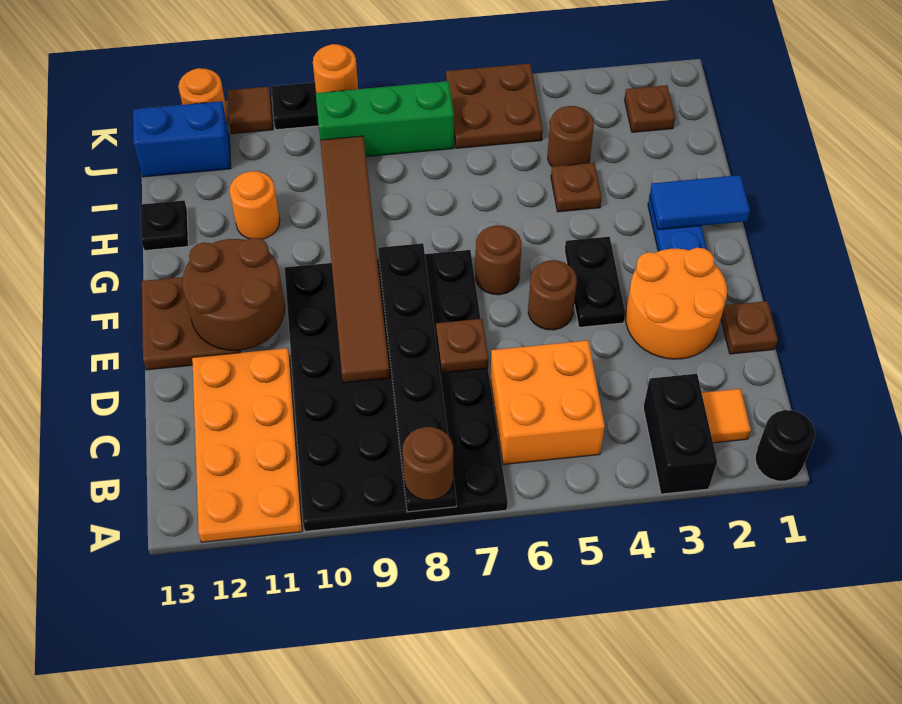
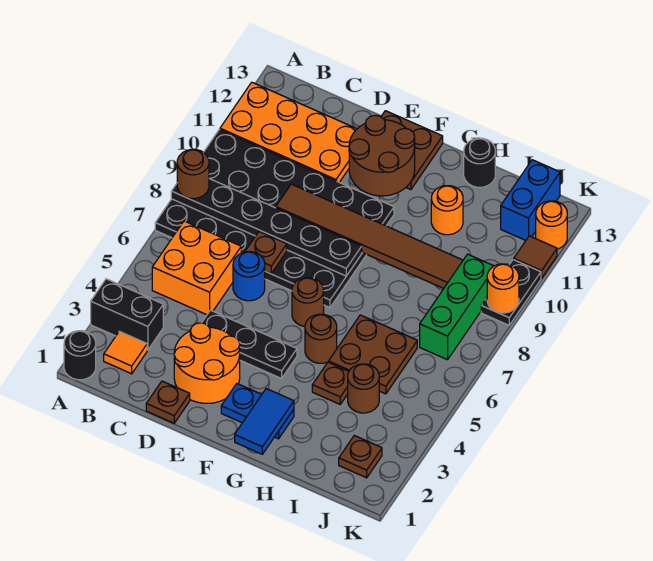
none -> blue round brick D6 level 1
black plate E4:F4 level 1 -> black plate D4:F4 level 1
brown round brick E5 level 1 -> brown round brick G5 level 1
black plate H13 level 1 -> black round brick H13 level 1
brown plate J5:K6 level 1 -> brown plate H5:I6 level 1

